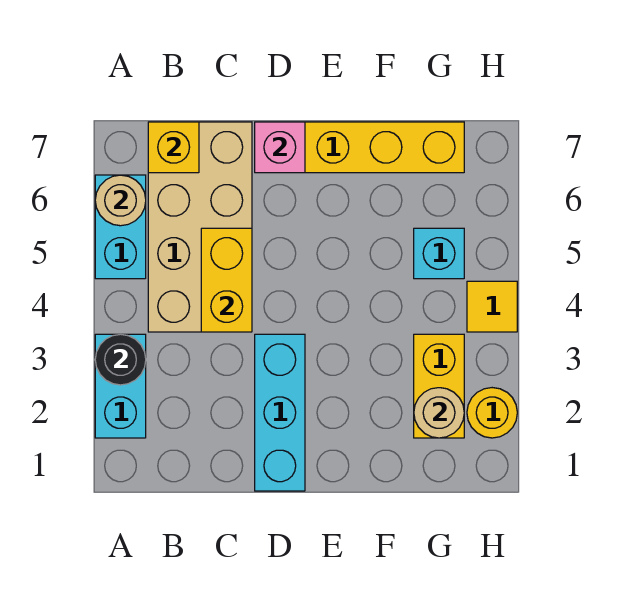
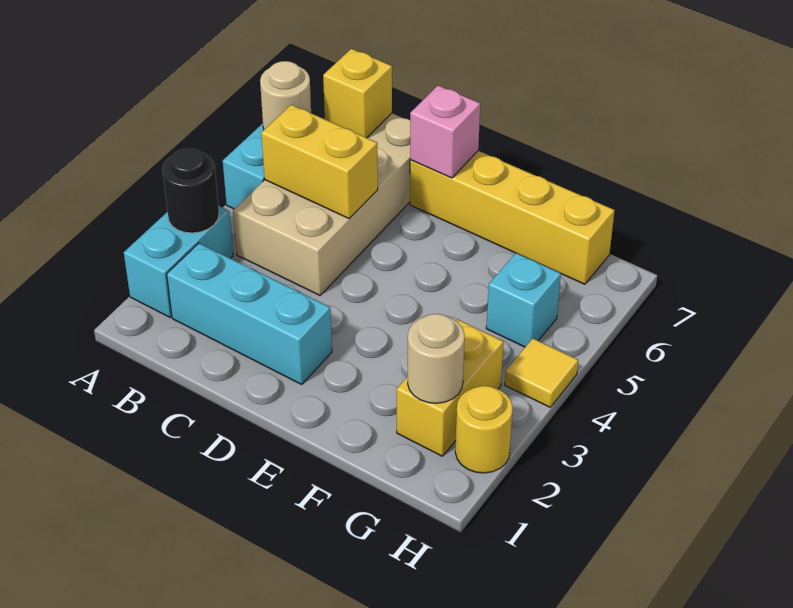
yellow brick C4:C5 level 2 -> yellow brick B5:C5 level 2
cyan brick D1:D3 level 1 -> cyan brick B2:D2 level 1

